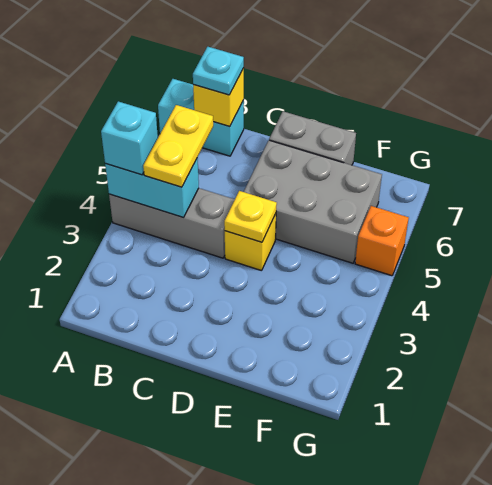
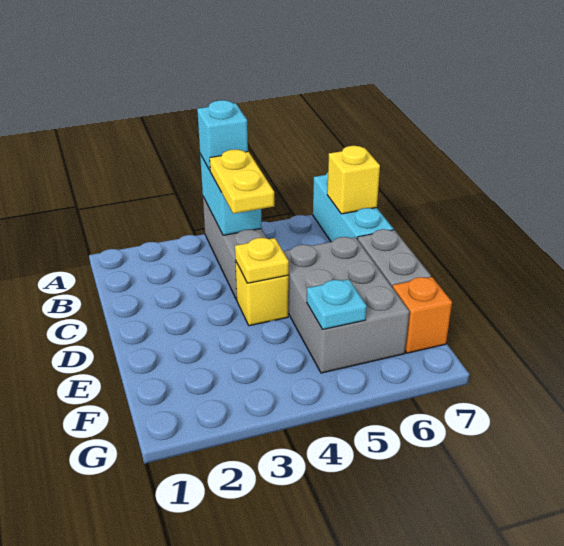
cyan brick A7:B7 level 1 -> cyan brick A7:C7 level 1
yellow plate B4:B5 level 3 -> yellow plate B4:C4 level 3
cyan plate B7 level 3 -> cyan plate F5 level 2
orange brick G5 level 1 -> orange brick F7 level 1

